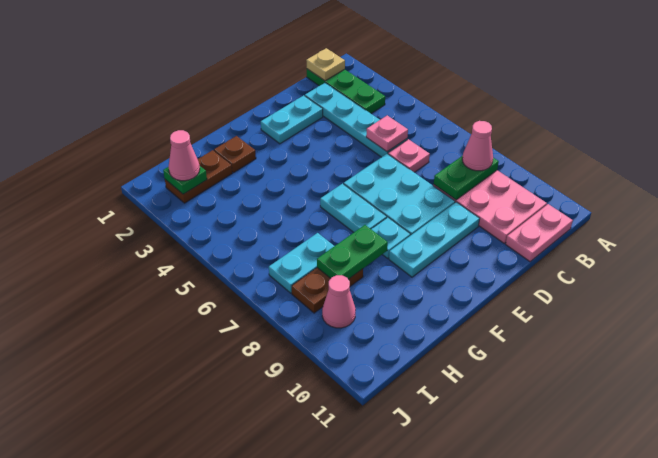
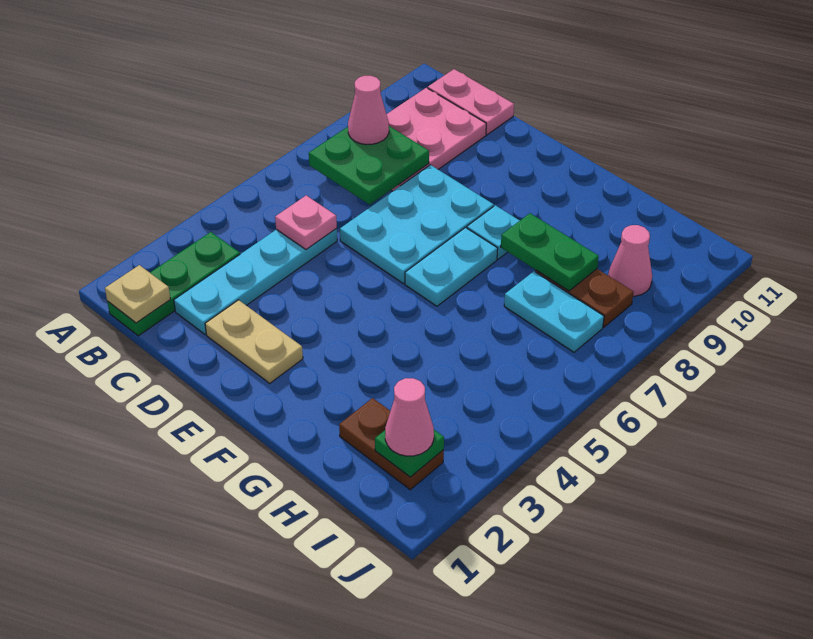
green plate B8:C8 level 2 -> green plate B7:C8 level 2
pink plate C6 level 1 -> none
cyan plate D2:E2 level 1 -> tan plate D2:E2 level 1
cyan plate D9:F9 level 1 -> none
brown plate G2 level 1 -> none

